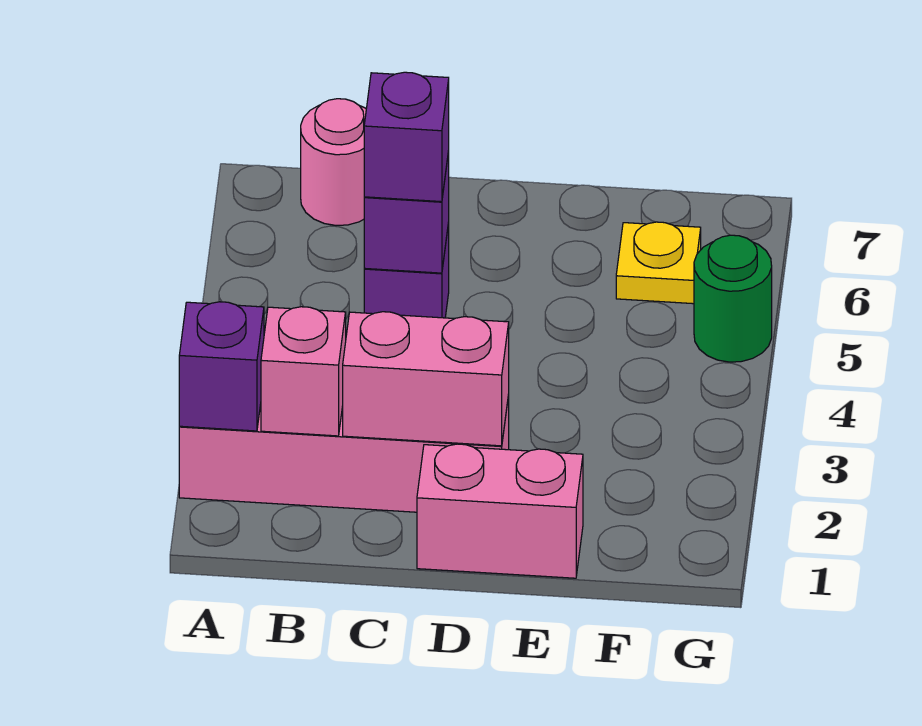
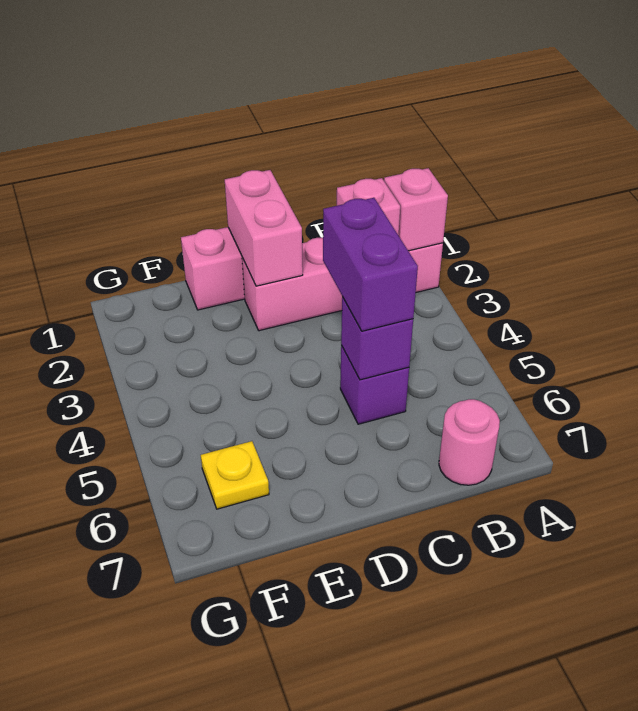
purple brick A2 level 2 -> pink brick A2 level 2
pink brick C2:D2 level 2 -> pink brick D1:D2 level 2
purple brick C5 level 3 -> purple brick C4:C5 level 3
green round brick G5 level 1 -> none

